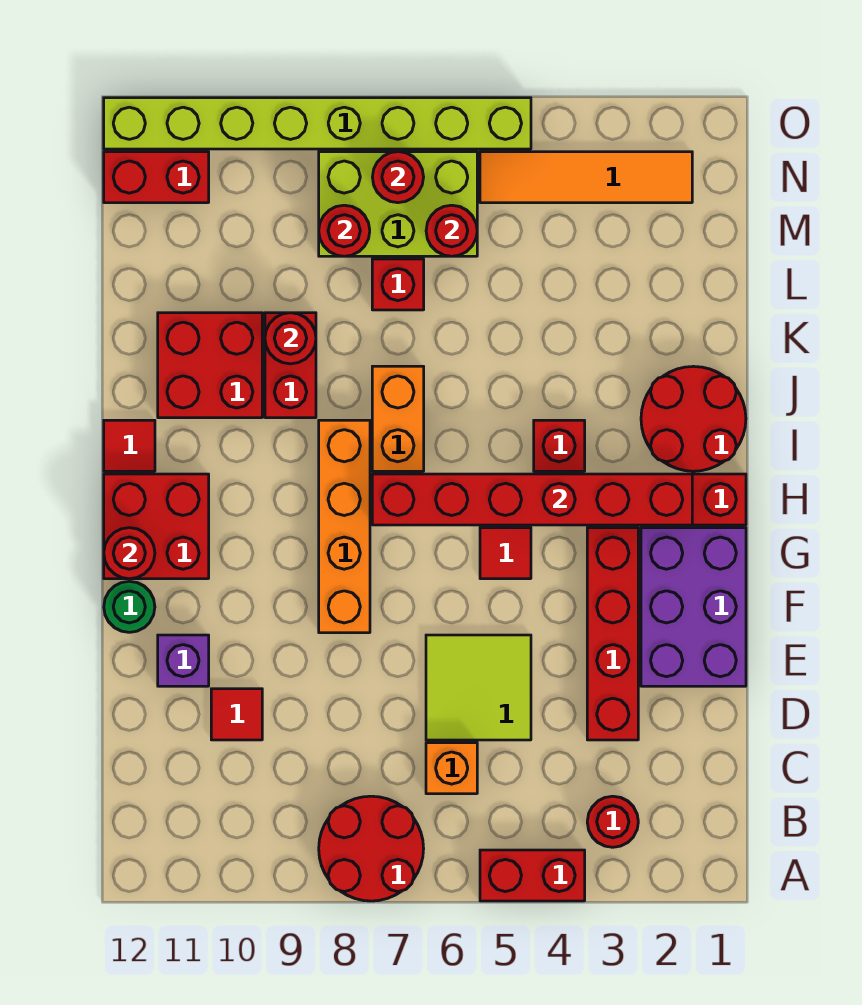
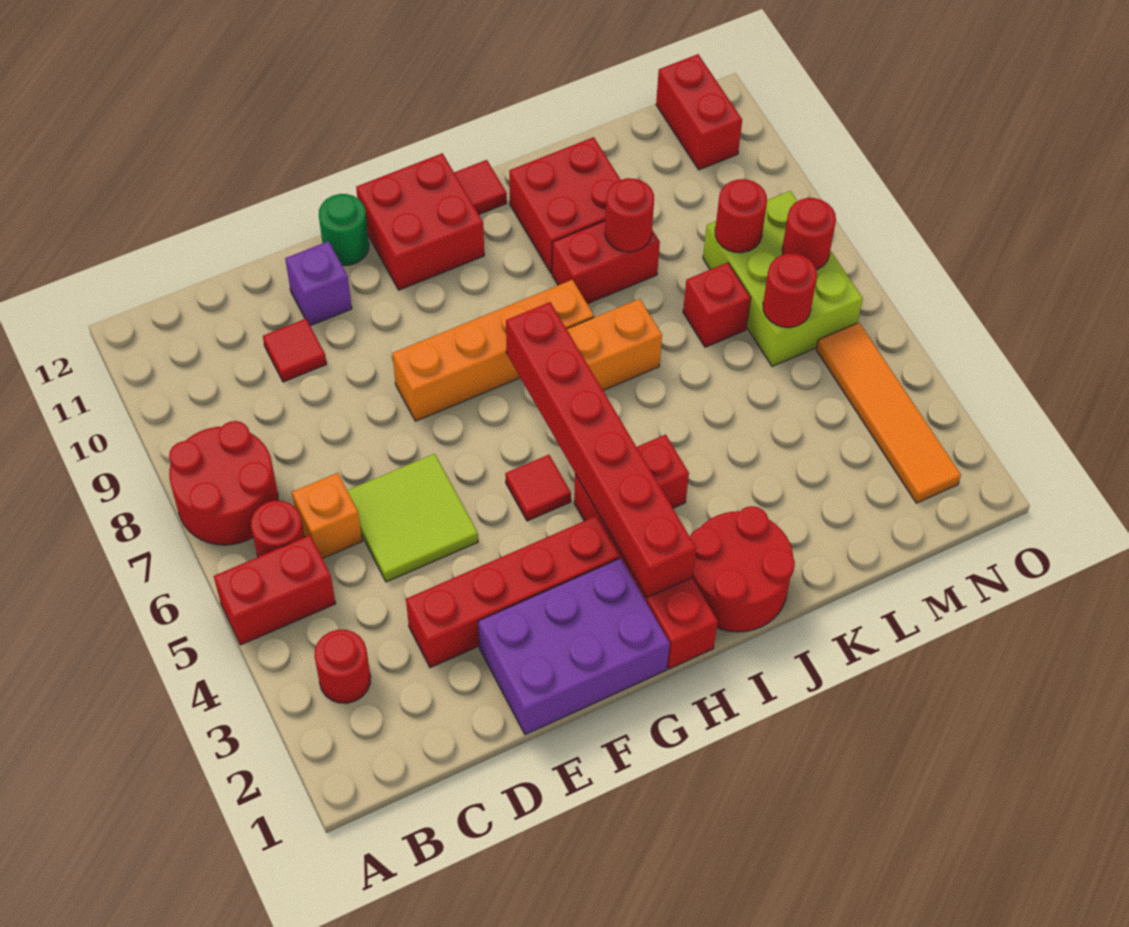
red brick A4:A5 level 1 -> red brick A5:B5 level 1
red round brick G12 level 2 -> red round brick B6 level 1
lime brick O5:O12 level 1 -> none

